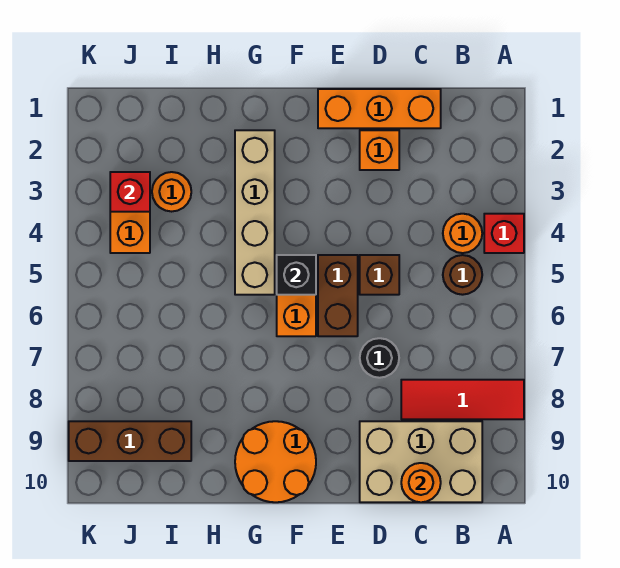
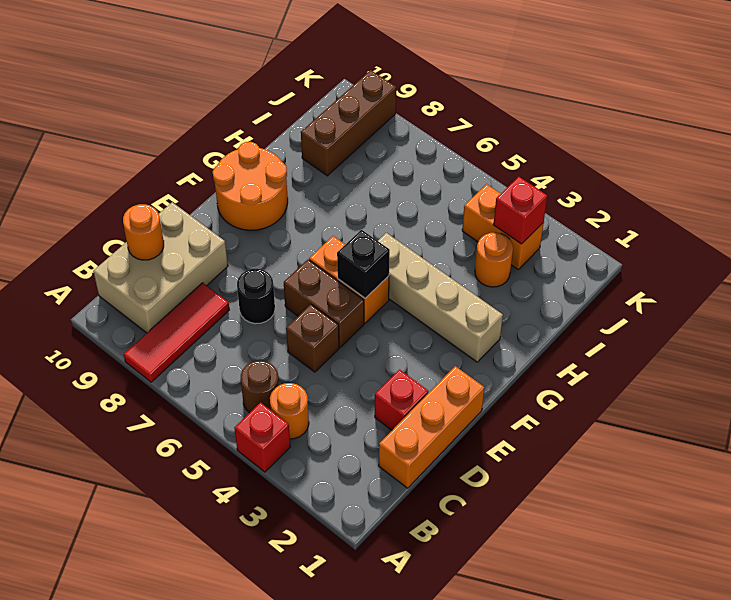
orange brick D2 level 1 -> red brick D2 level 1

